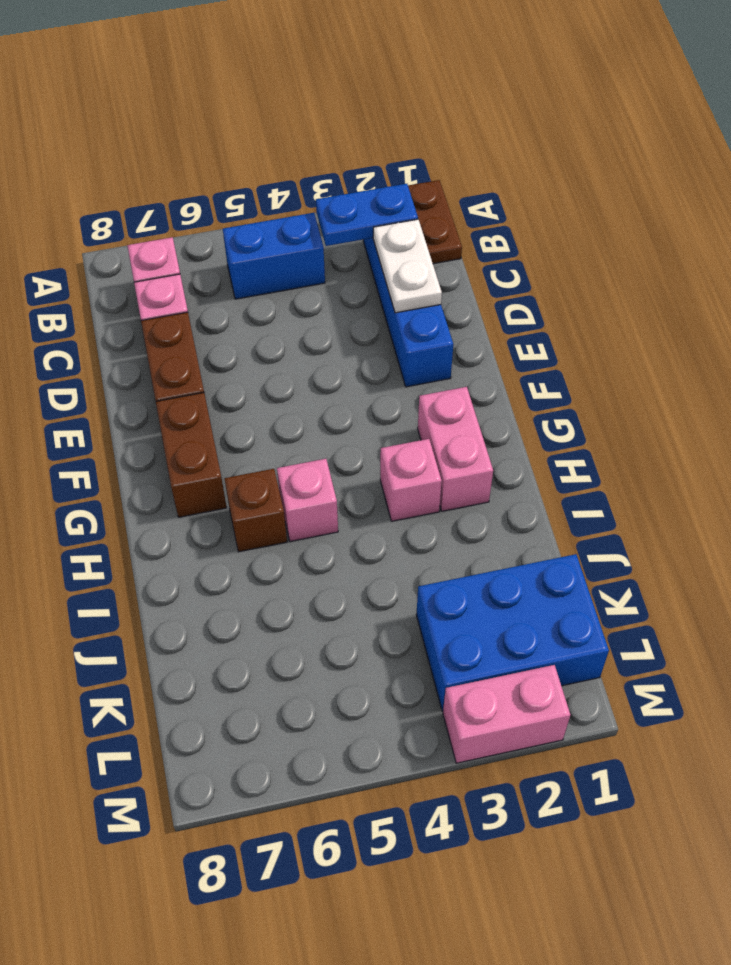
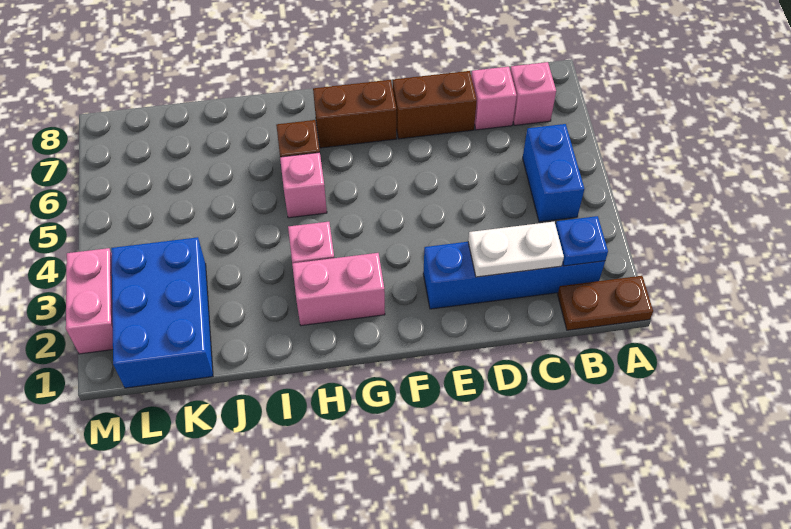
blue plate B2:B3 level 2 -> blue plate B2 level 2

